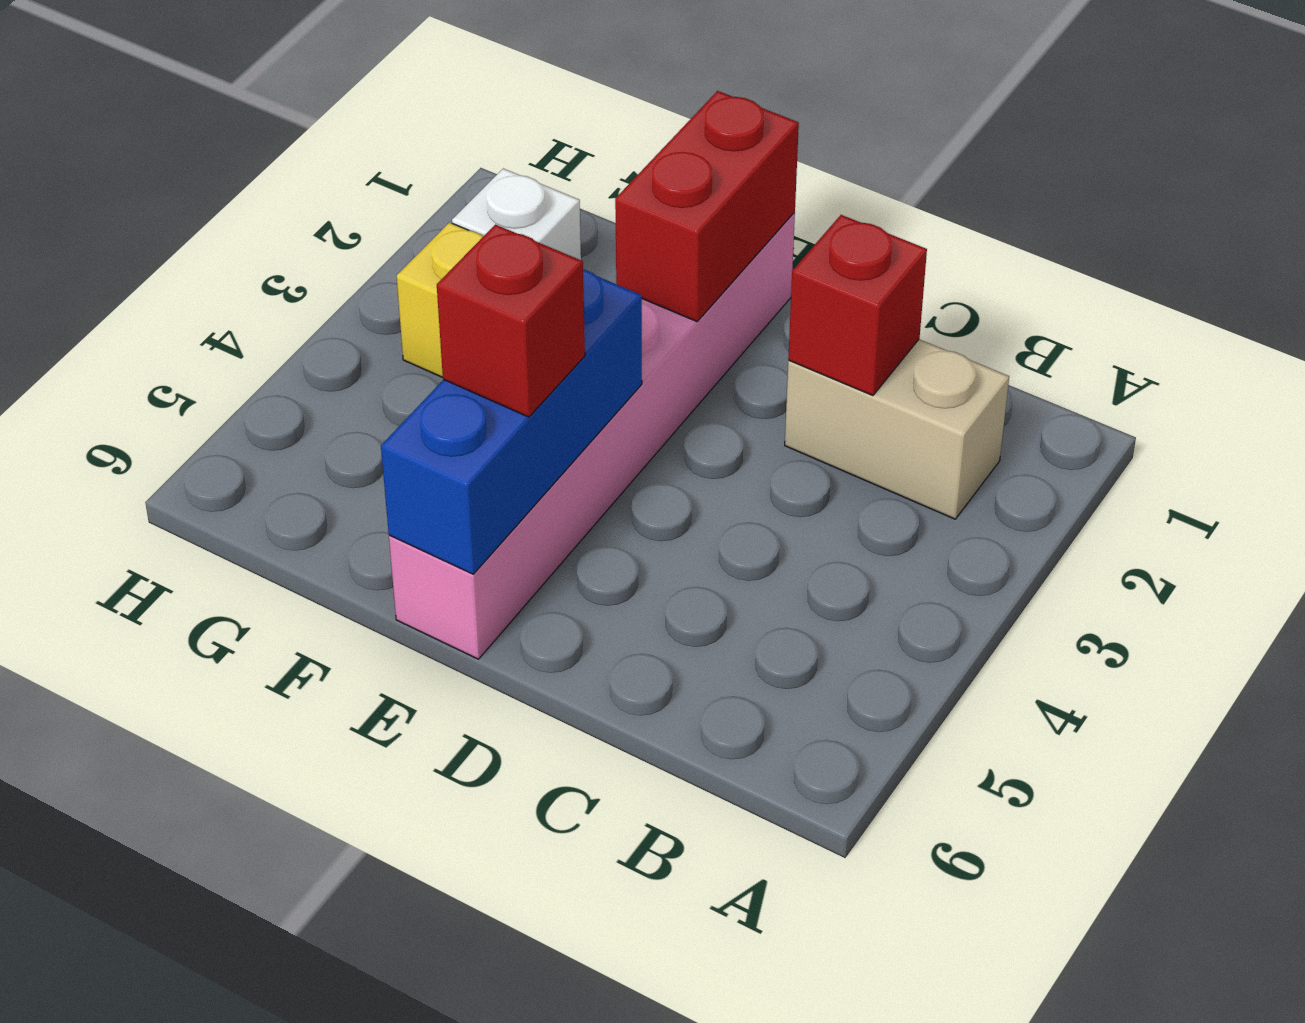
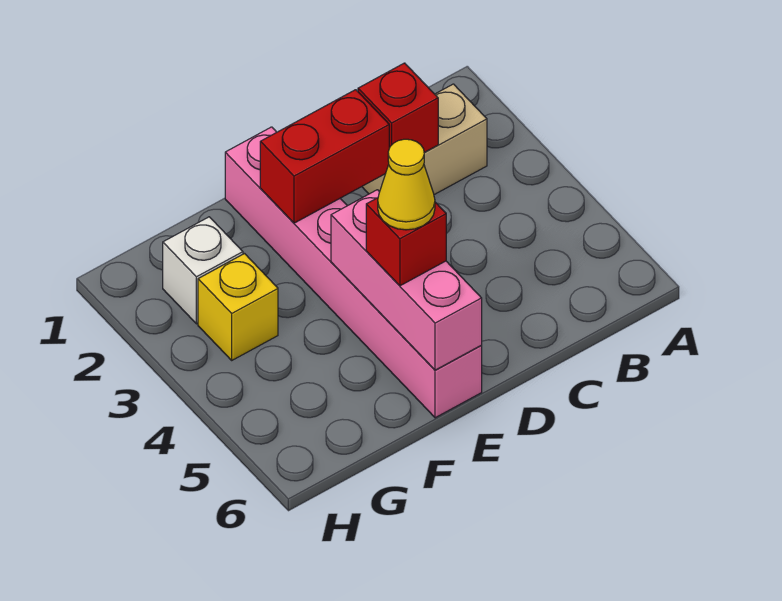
red brick E1:E2 level 2 -> red brick D2:E2 level 2
blue brick E4:E6 level 2 -> pink brick E4:E6 level 2
none -> yellow cone E5 level 4

